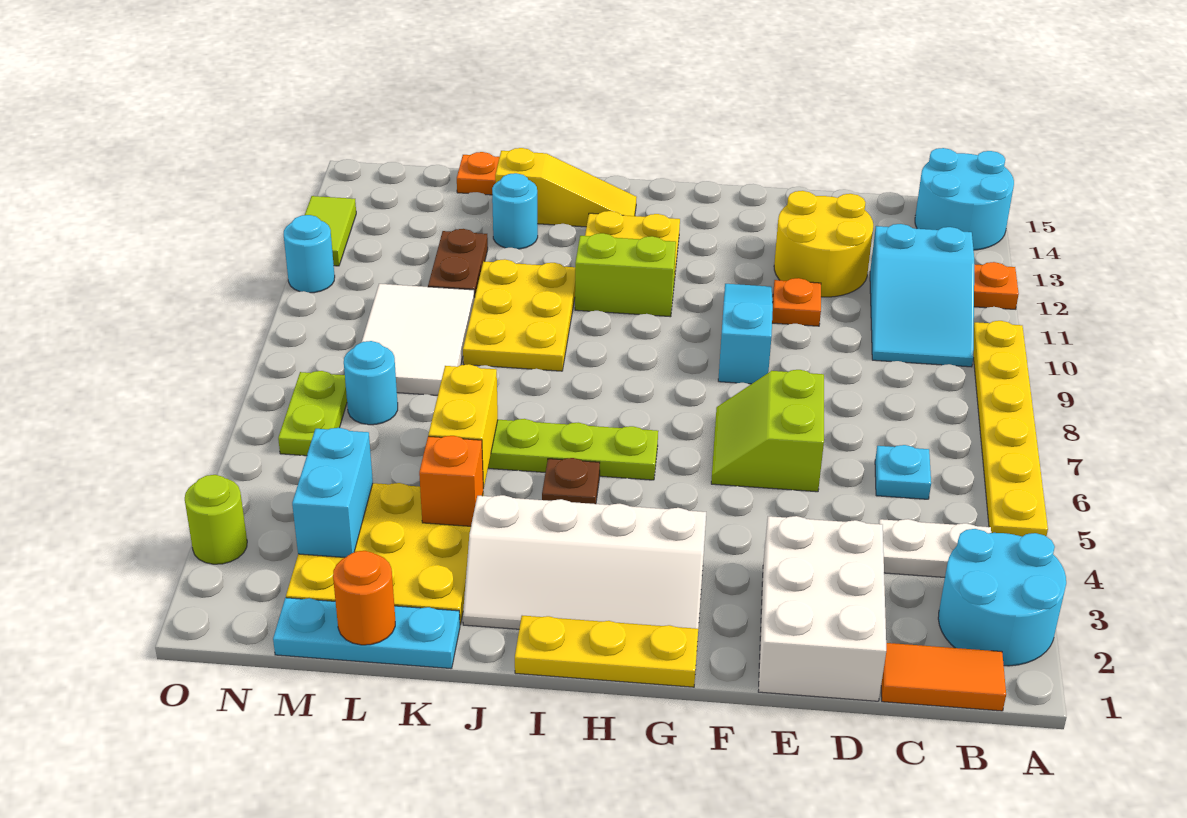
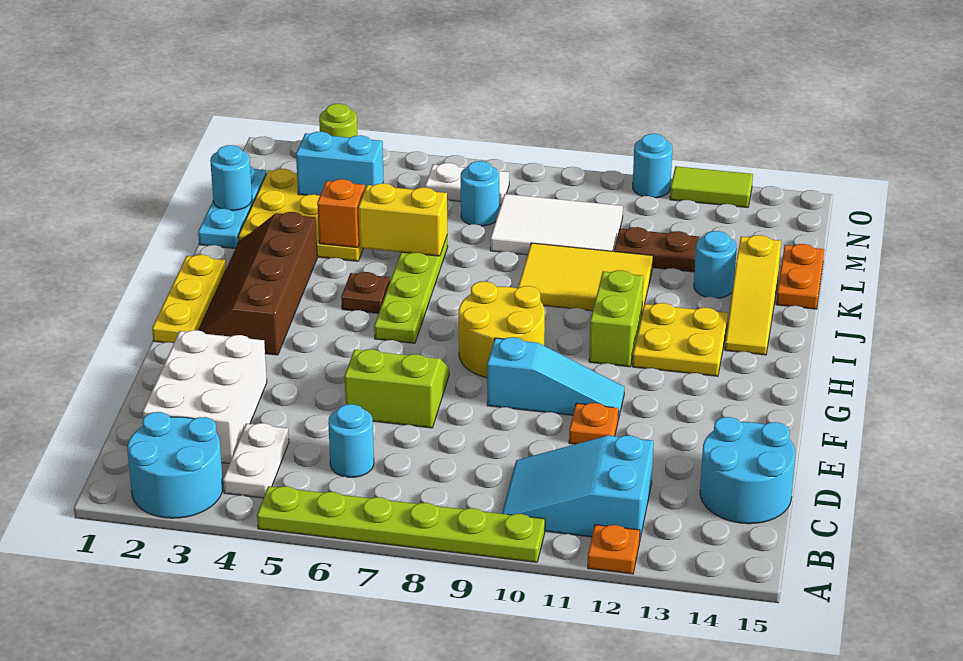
yellow plate A5:A10 level 1 -> lime plate A5:A10 level 1
cyan round brick A14:B15 level 1 -> cyan round brick C14:D15 level 1
orange tile B1:C1 level 1 -> none
cyan plate C6 level 1 -> cyan round brick C6 level 1
white brick D1:E3 level 1 -> white brick C2:E3 level 1
yellow round brick D12:E13 level 1 -> yellow round brick G8:H9 level 1
white slope G2:J3 level 1 top 3 -> brown slope G2:J3 level 1 top 3
yellow plate J9:K11 level 1 -> yellow tile J9:K11 level 1
orange round brick L1 level 2 -> cyan round brick L1 level 2
lime plate N6:N7 level 1 -> white plate N6:N7 level 1

